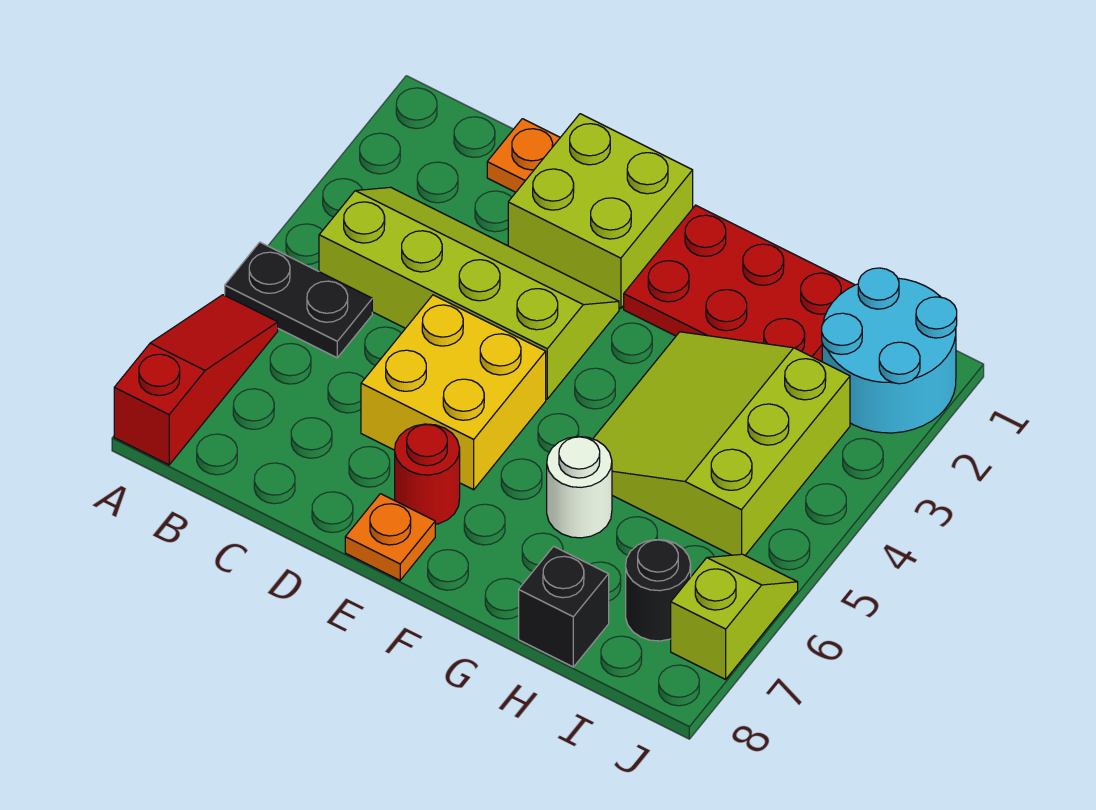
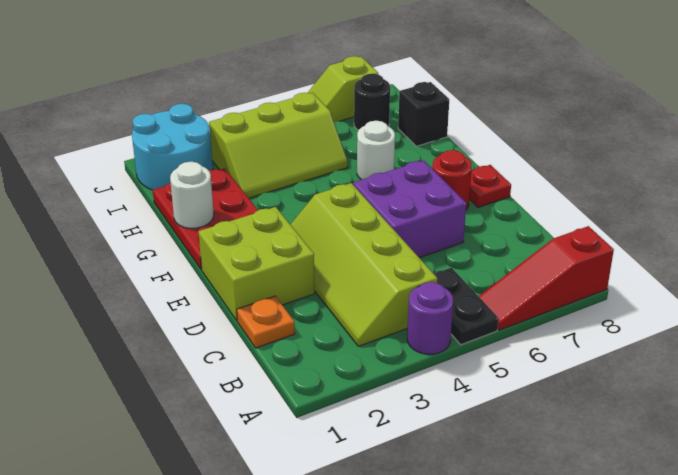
none -> purple round brick A4 level 1
yellow brick D5:E6 level 1 -> purple brick D5:E6 level 1
orange plate E8 level 1 -> red plate E8 level 1
none -> white round brick G1 level 2
lime slope G3:I5 level 1 top I -> lime slope H3:I5 level 1 top I

